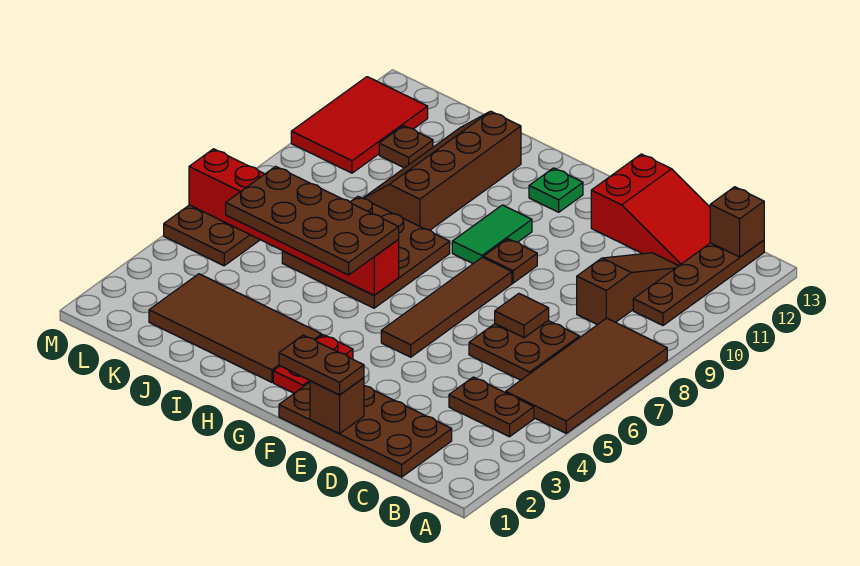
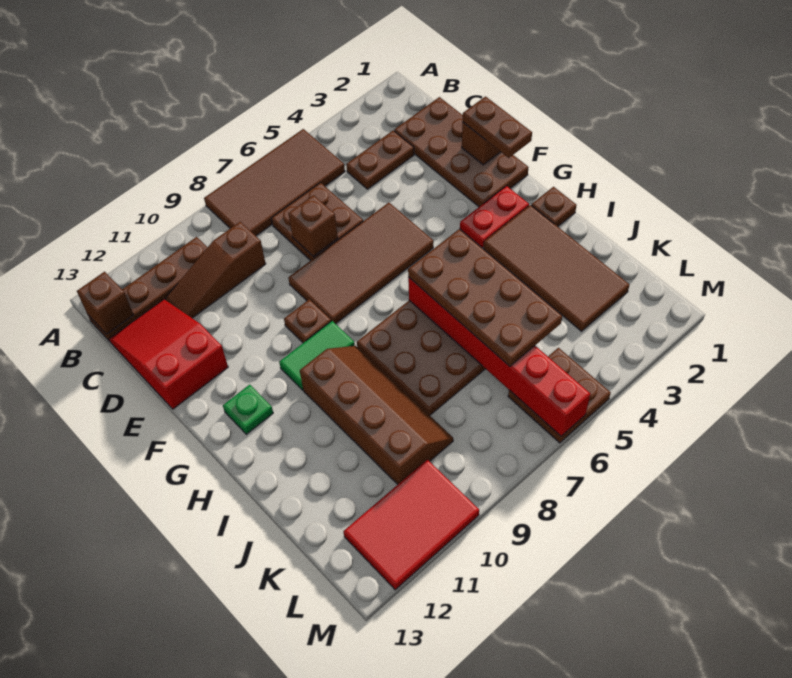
brown plate B4:C4 level 1 -> brown plate C3:C4 level 1
brown tile D7 level 2 -> brown brick D7 level 2
brown tile F5:F8 level 1 -> brown tile E5:F8 level 1
brown slope I9:J12 level 1 top I -> brown slope H9:K10 level 1 top 10
brown plate K11 level 1 -> brown plate H1 level 1

